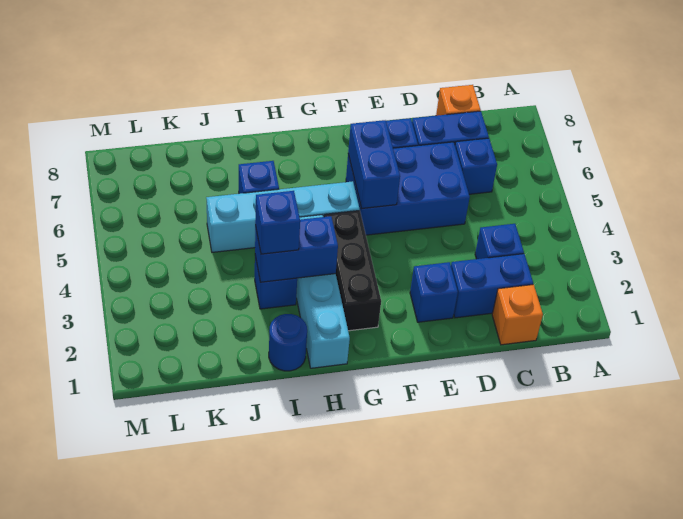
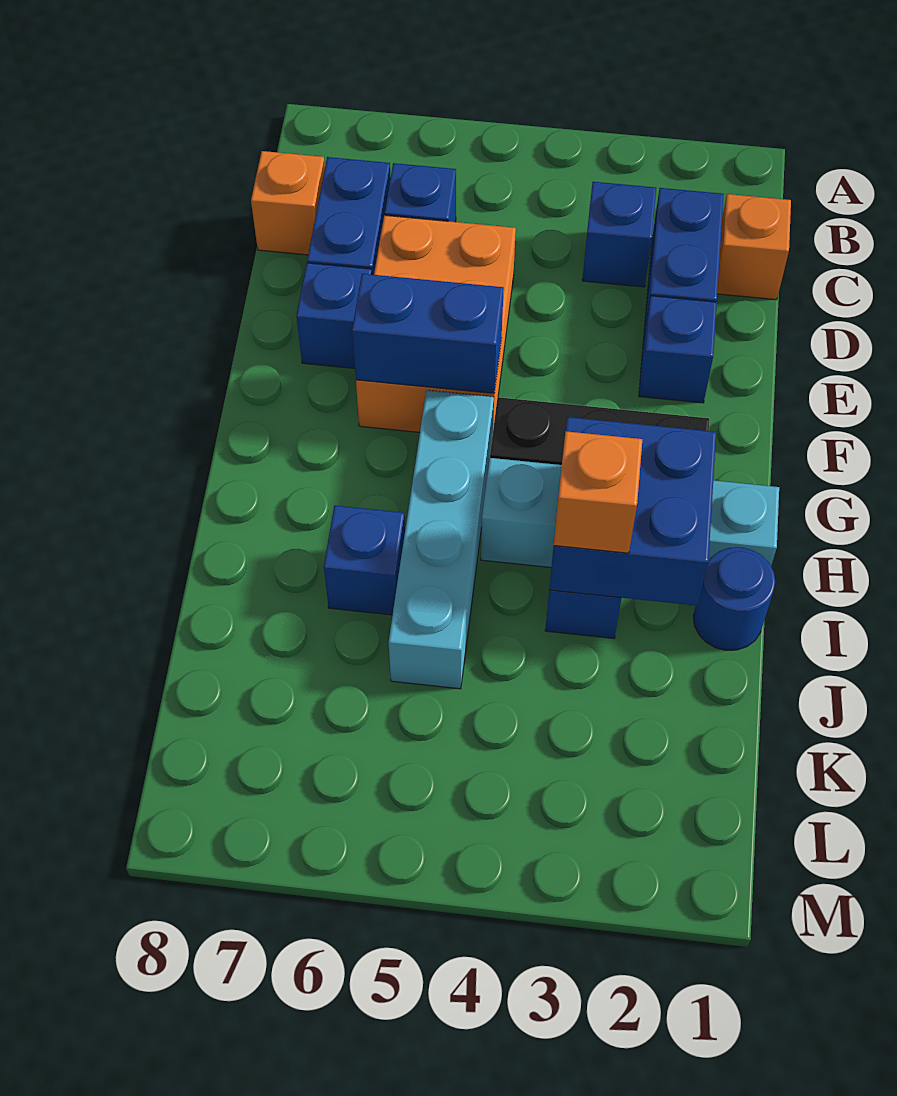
blue brick D5:F6 level 1 -> orange brick D5:F6 level 1
blue brick H3:I3 level 2 -> blue brick H2:I3 level 2
blue brick I3 level 3 -> orange brick I3 level 3

